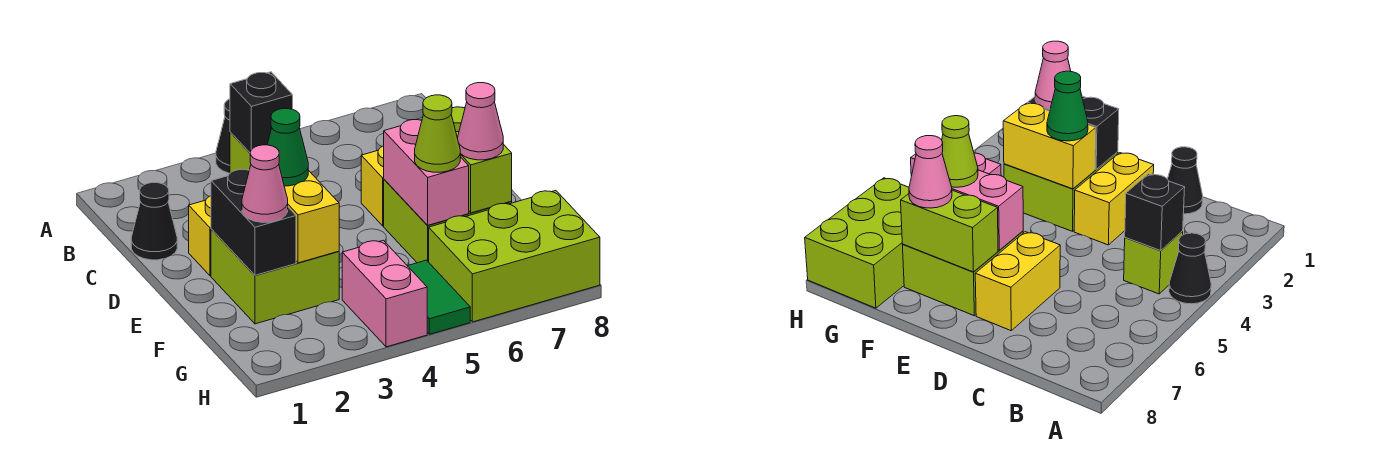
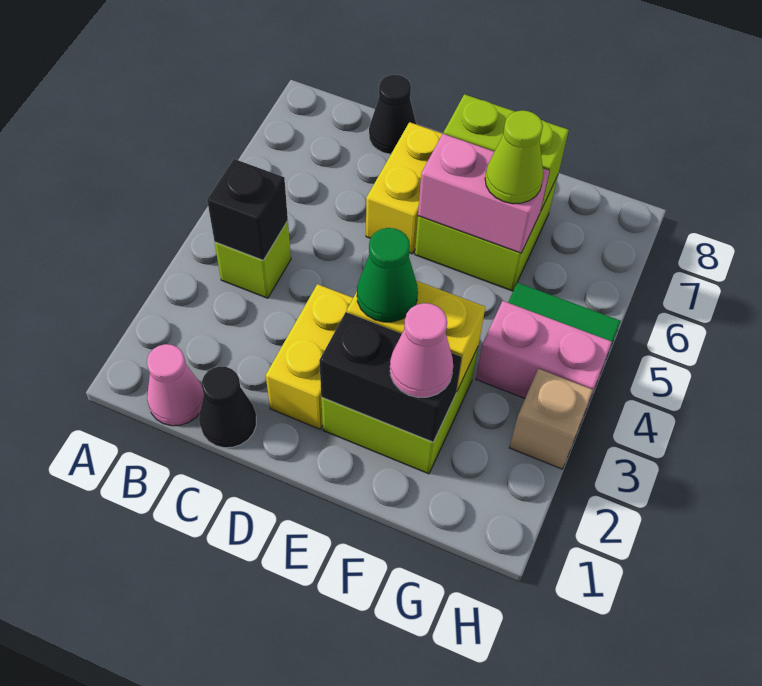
black cone A4 level 1 -> black cone C8 level 1
pink cone F7 level 3 -> pink cone B1 level 1
lime brick G6:H8 level 1 -> none
none -> tan brick H3 level 1

